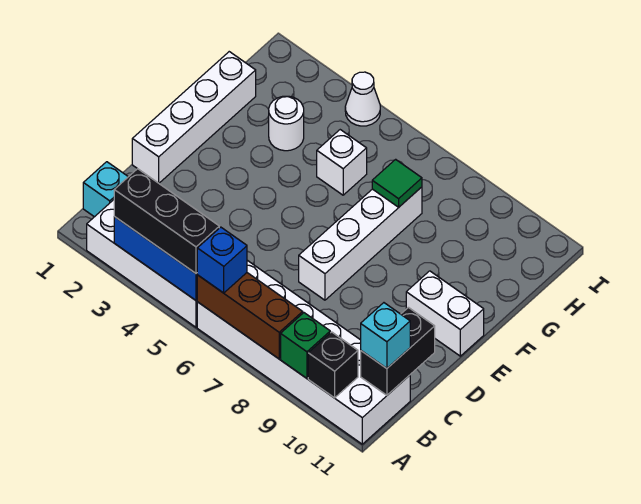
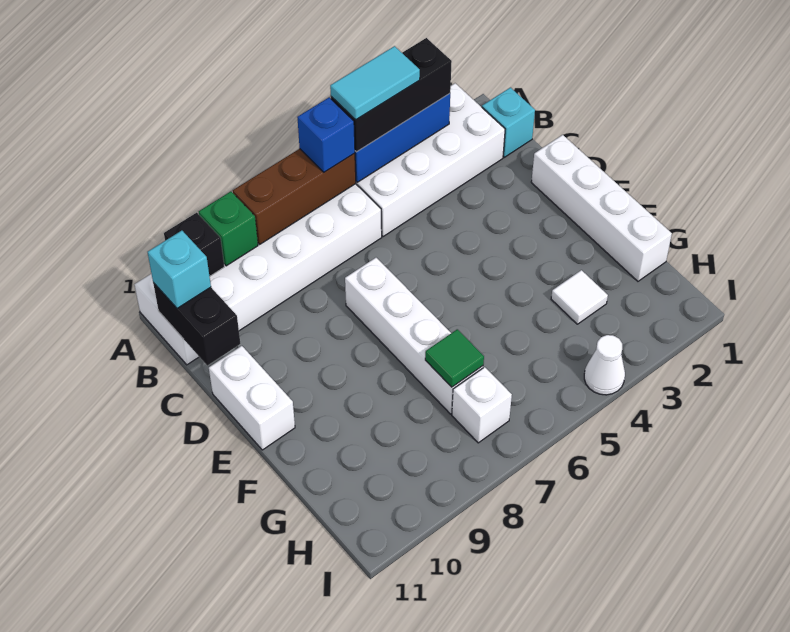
none -> cyan tile A4:A5 level 4
white brick E10:E11 level 1 -> white brick D11:E11 level 1
white round brick G3 level 1 -> white tile G3 level 1
white brick G5 level 1 -> white brick H7 level 1

